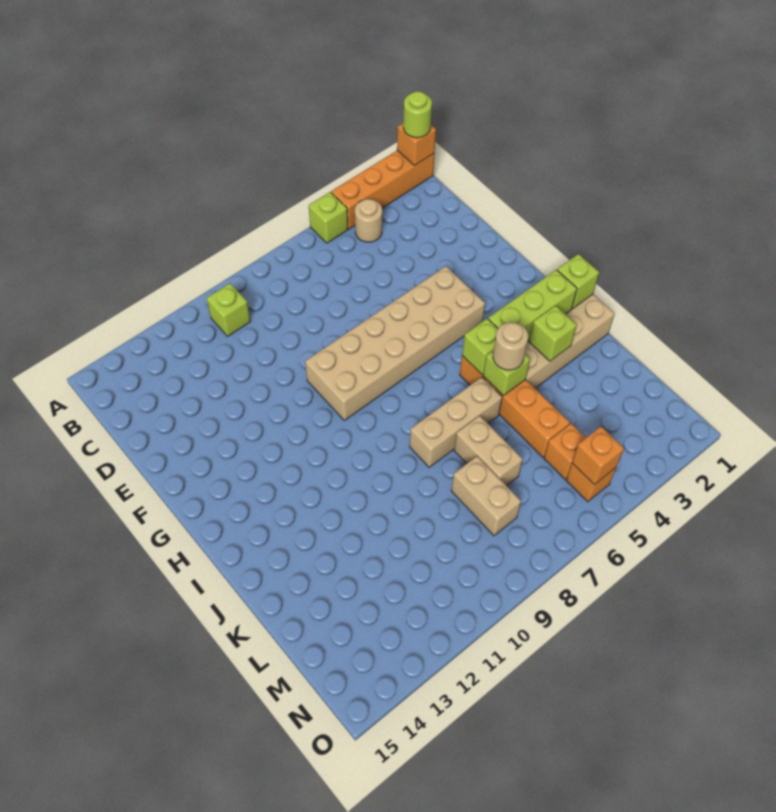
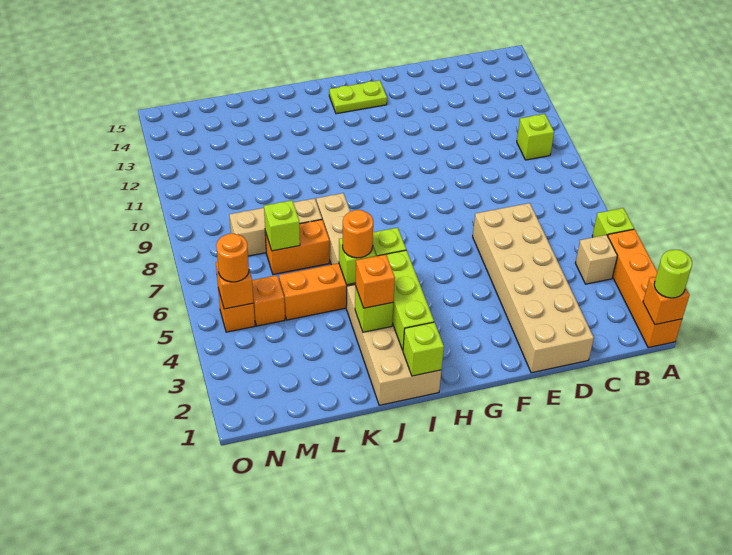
tan round brick B4 level 1 -> tan brick B4 level 1
tan brick F4:G9 level 1 -> tan brick D1:E6 level 1
none -> lime plate G14:H14 level 1
none -> orange brick J3 level 3
tan round brick J5 level 3 -> orange round brick J5 level 3
tan brick K7:L7 level 1 -> orange brick K7:L7 level 1
none -> lime brick L7 level 2
tan brick L8:M8 level 1 -> tan brick K8:M8 level 1
none -> orange round brick N5 level 3

